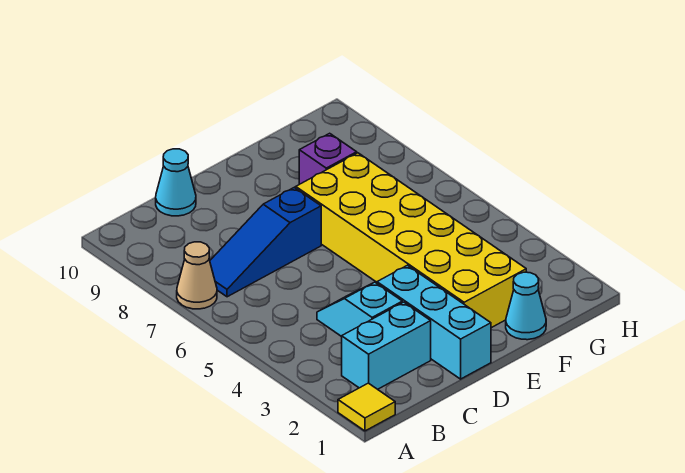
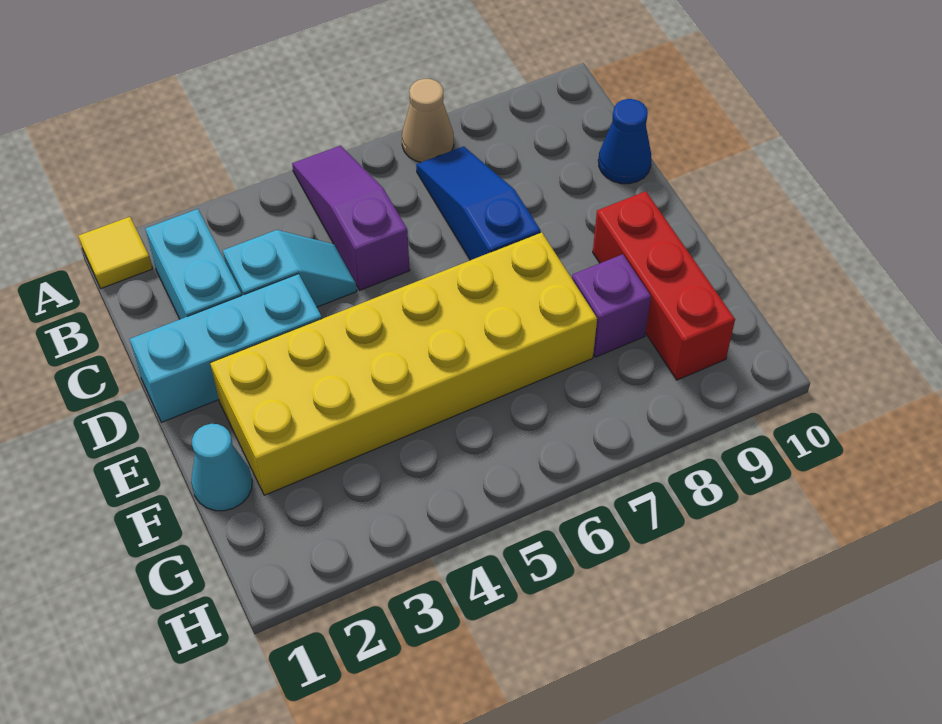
none -> purple slope A5:C5 level 1 top C
cyan cone C10 level 1 -> blue cone C10 level 1
none -> red brick E9:G9 level 1

